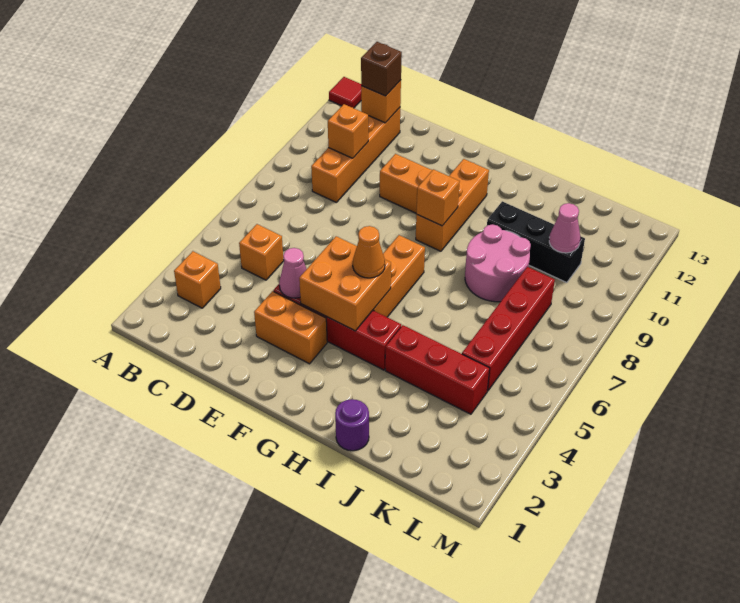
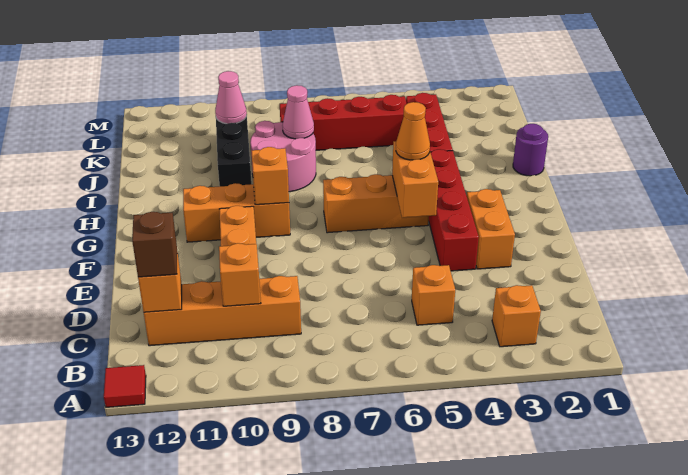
pink cone E4 level 2 -> pink cone J8 level 2
orange brick F4:G5 level 2 -> orange brick F5:G5 level 2

